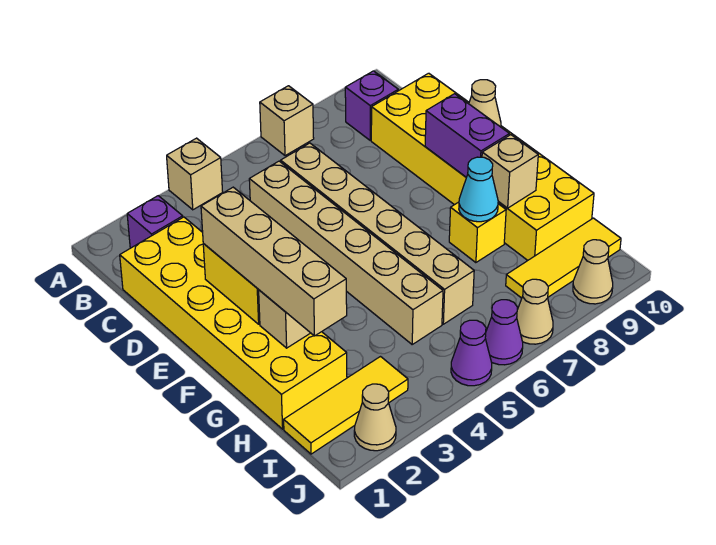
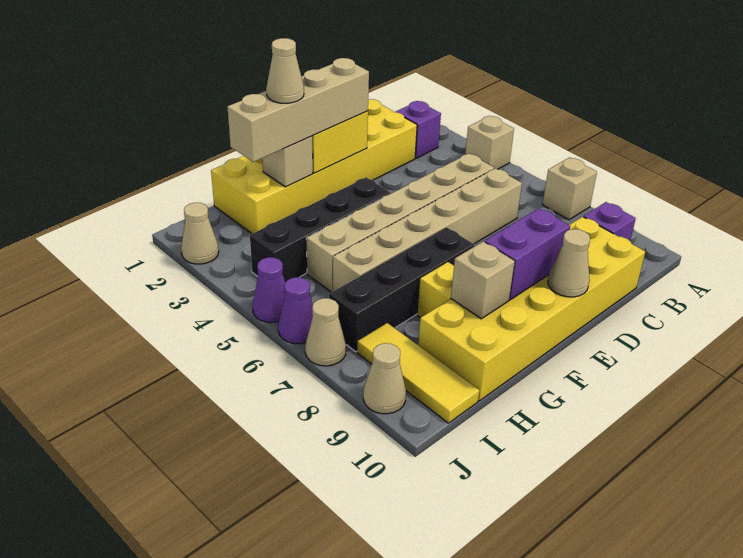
none -> black brick F4:I4 level 1
none -> black brick F7:I7 level 1
none -> tan cone G2 level 4
cyan cone G8 level 2 -> none
yellow tile I1:I3 level 1 -> none

